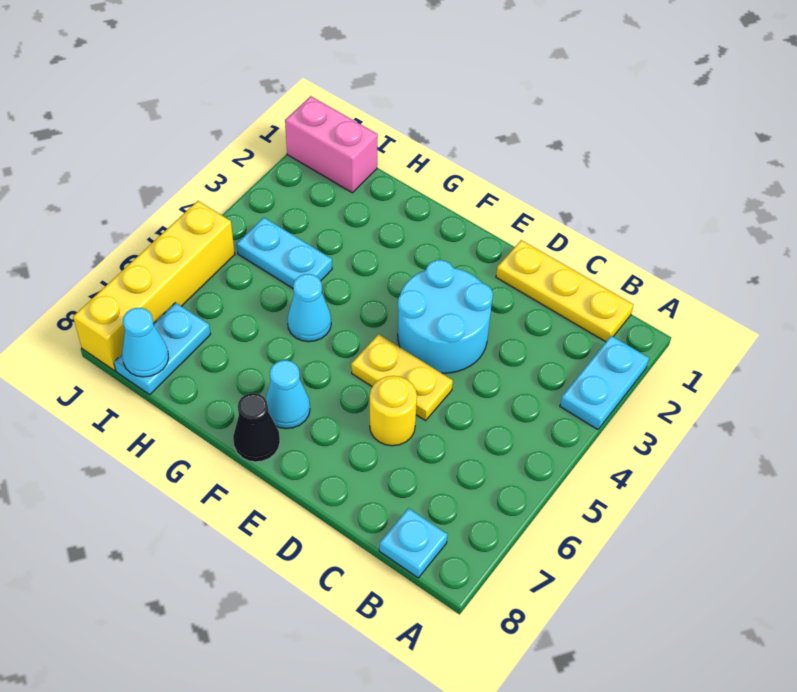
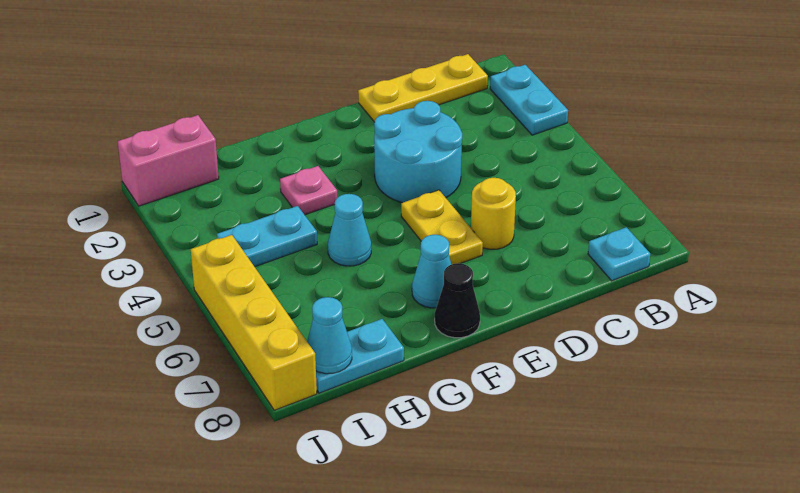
yellow plate D5:E5 level 1 -> yellow plate E5:E6 level 1
none -> pink plate G3 level 1
cyan plate I7:I8 level 1 -> cyan plate H8:I8 level 1

